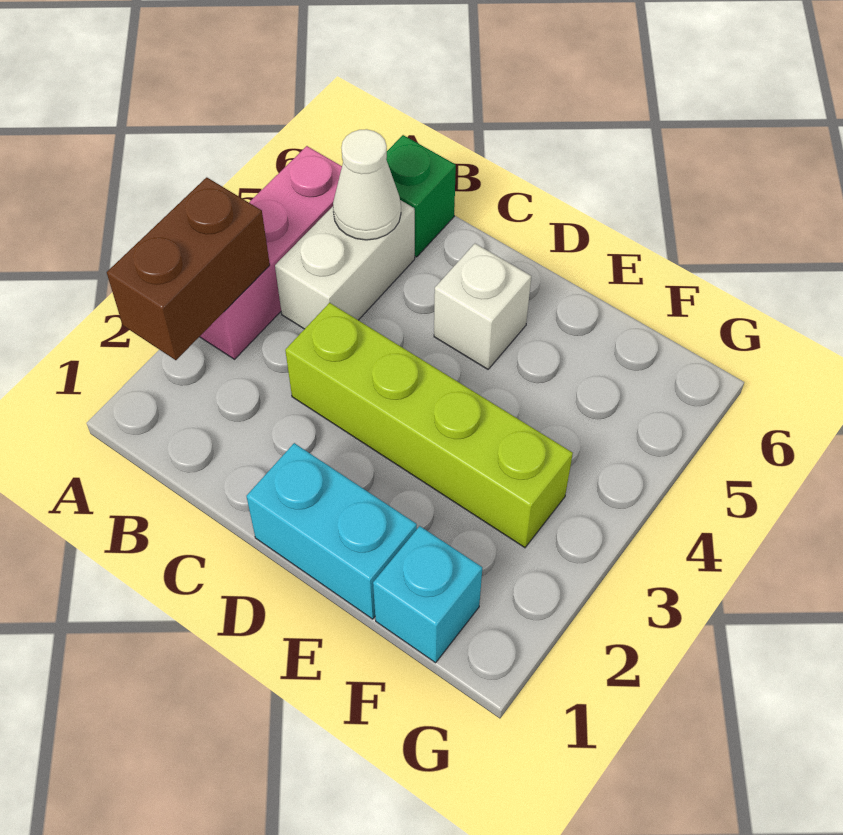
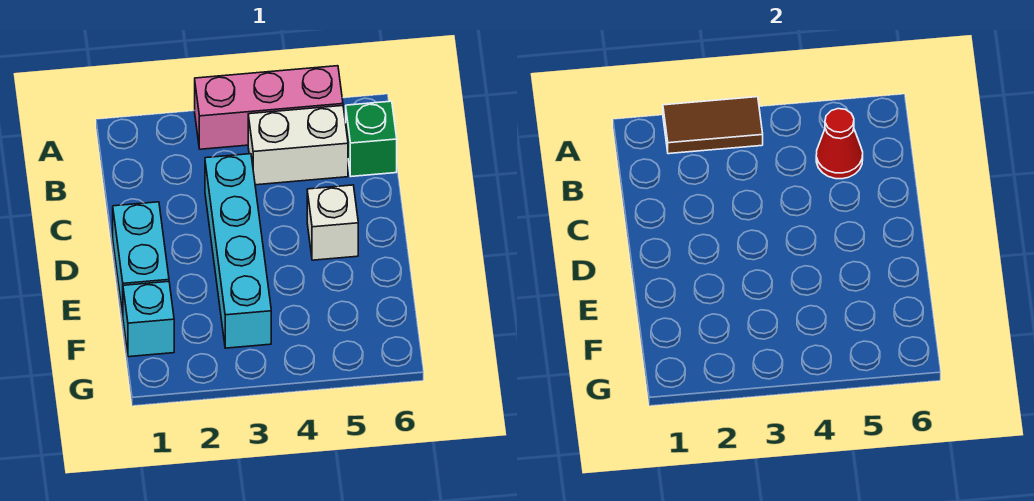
brown brick A2:A3 level 2 -> brown tile A2:A3 level 2
white cone B5 level 2 -> red cone B5 level 2
lime brick C3:F3 level 1 -> cyan brick C3:F3 level 1

